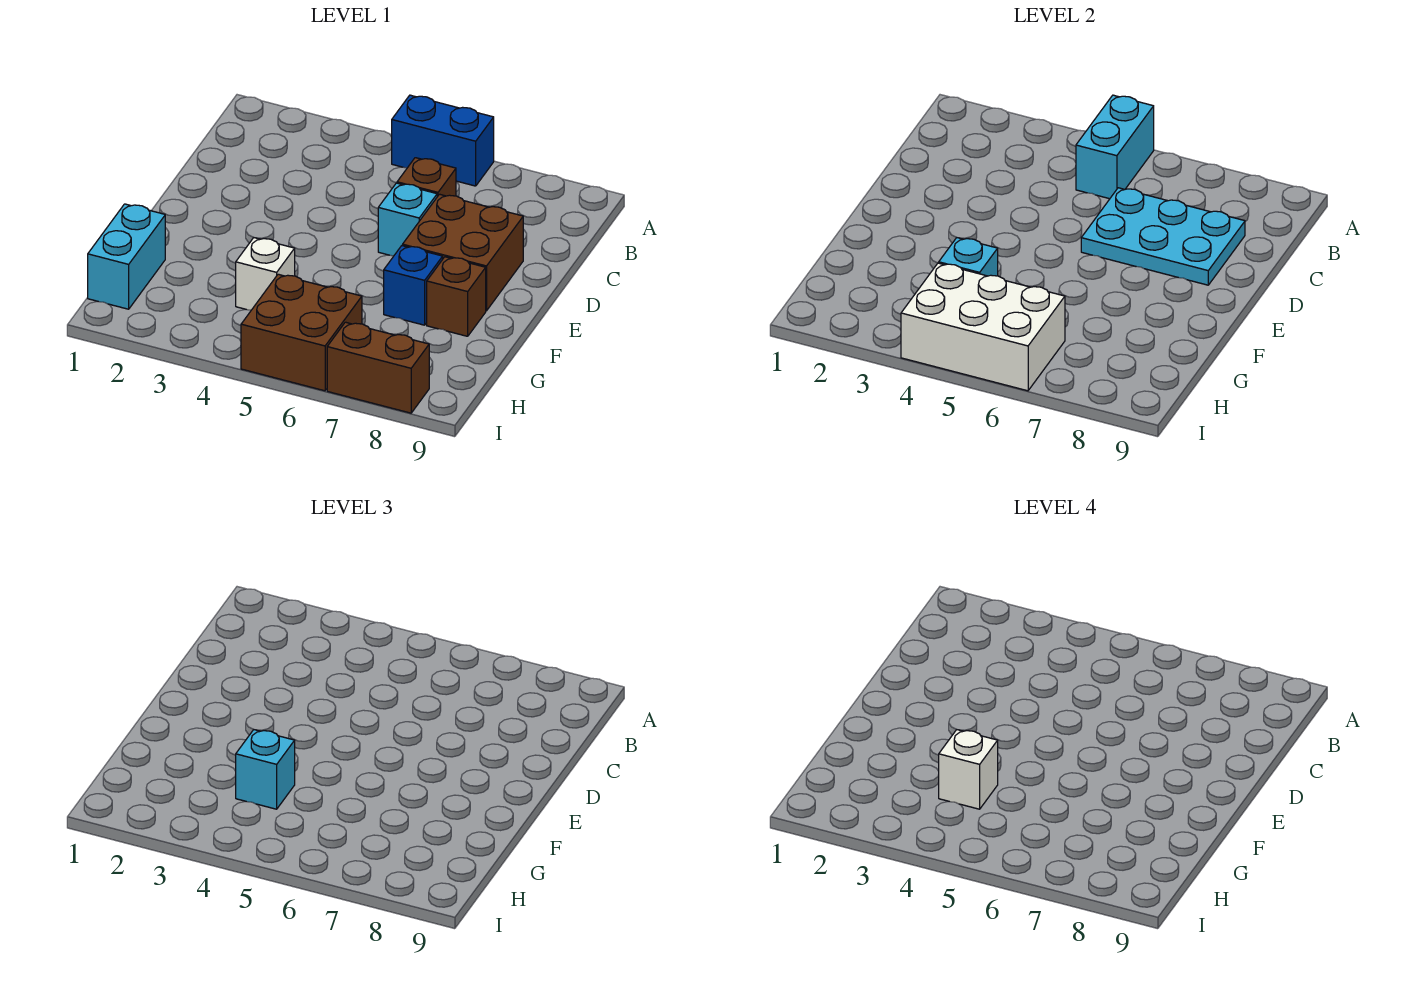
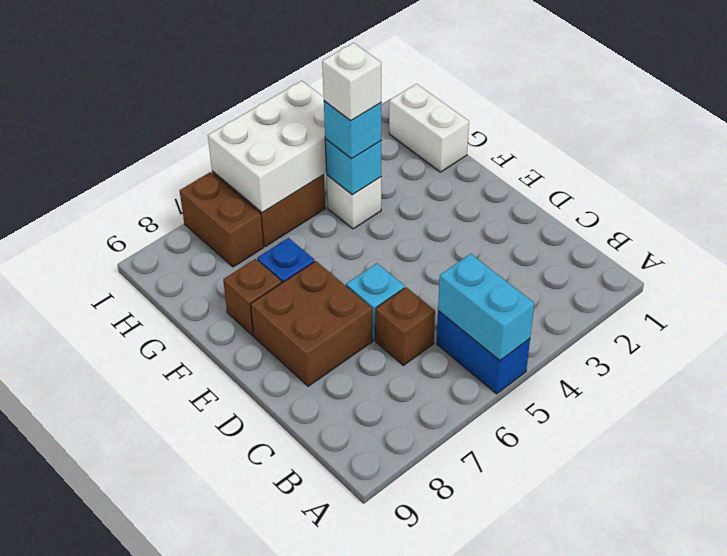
blue brick A5:A6 level 1 -> blue brick A5:B5 level 1
cyan plate C6:D8 level 2 -> none
cyan brick G1:H1 level 1 -> white brick G1:H1 level 1
brown brick I7:I8 level 1 -> brown brick H7:I7 level 1

